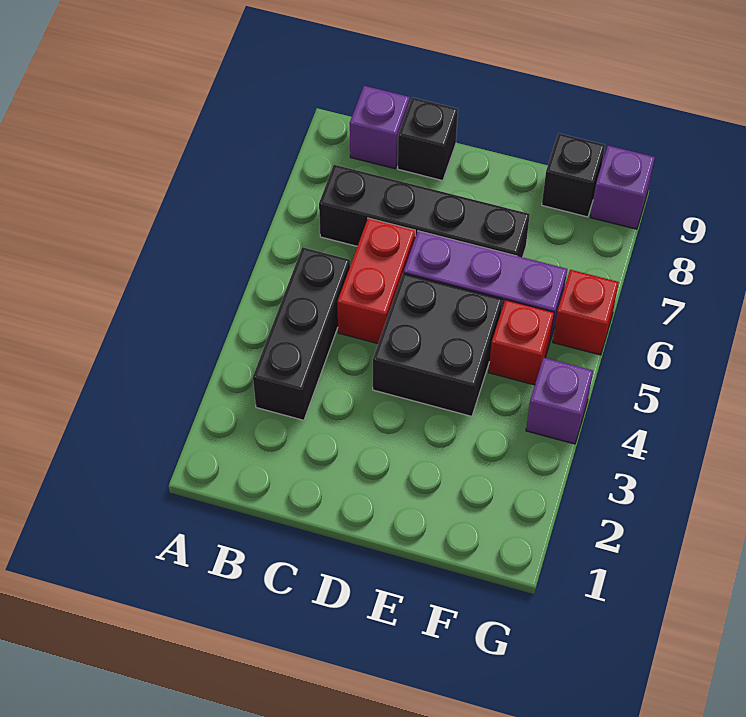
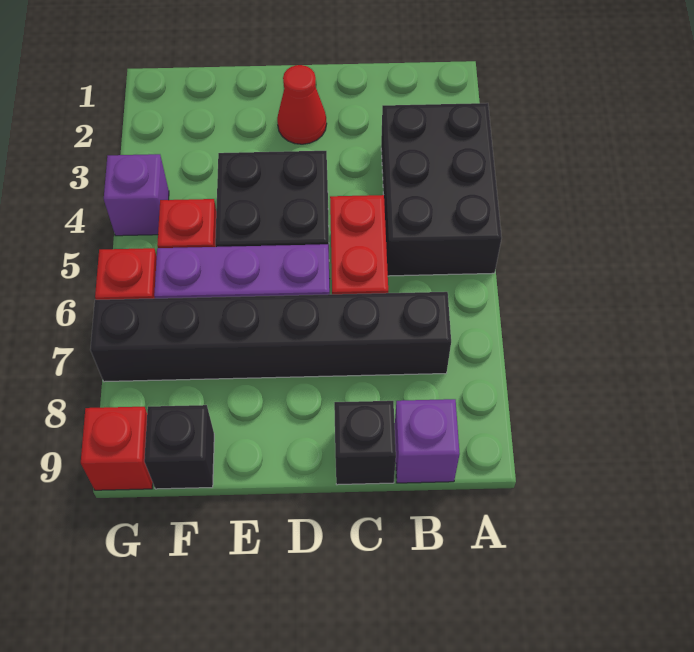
black brick B3:B5 level 1 -> black brick A3:B5 level 1
black brick B7:E7 level 1 -> black brick B7:G7 level 1
none -> red cone D2 level 1
purple brick G9 level 1 -> red brick G9 level 1

